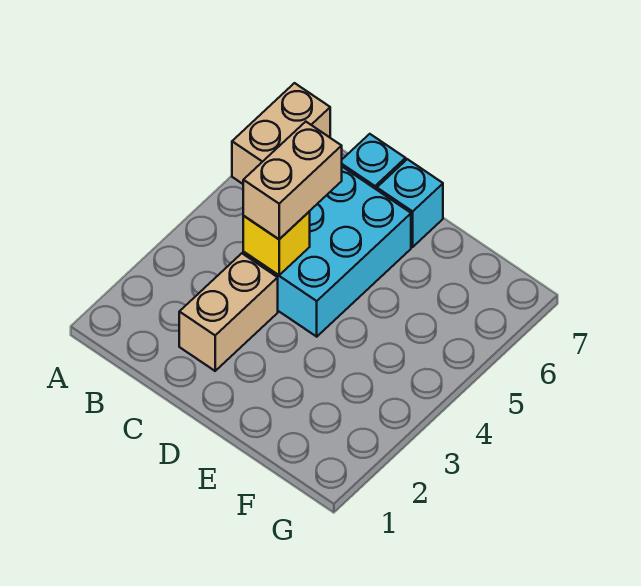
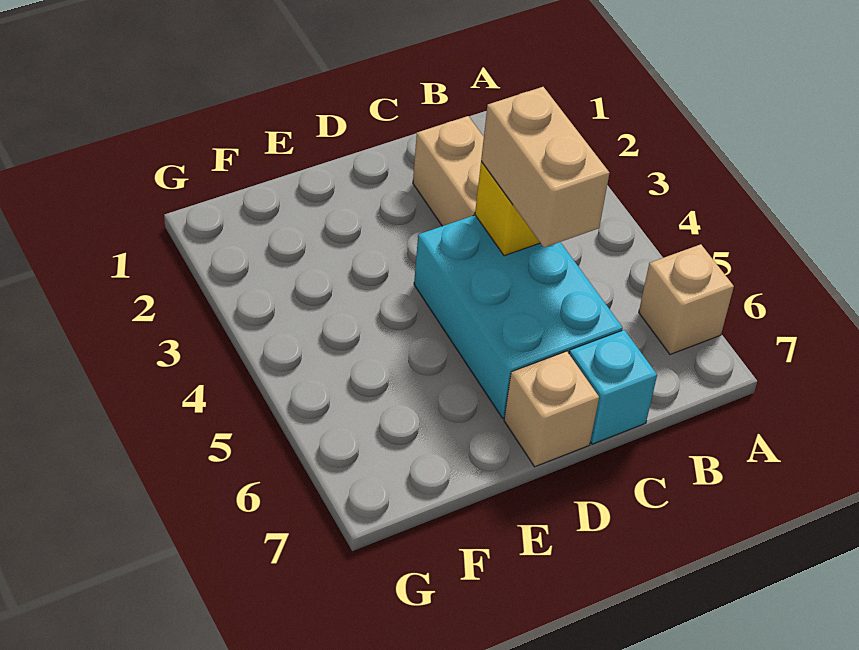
tan brick A6:A7 level 1 -> tan brick A6 level 1
cyan brick D7 level 1 -> tan brick D7 level 1

